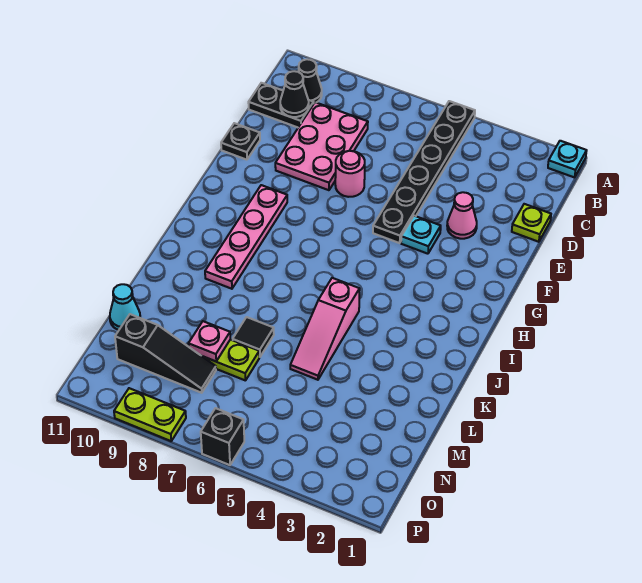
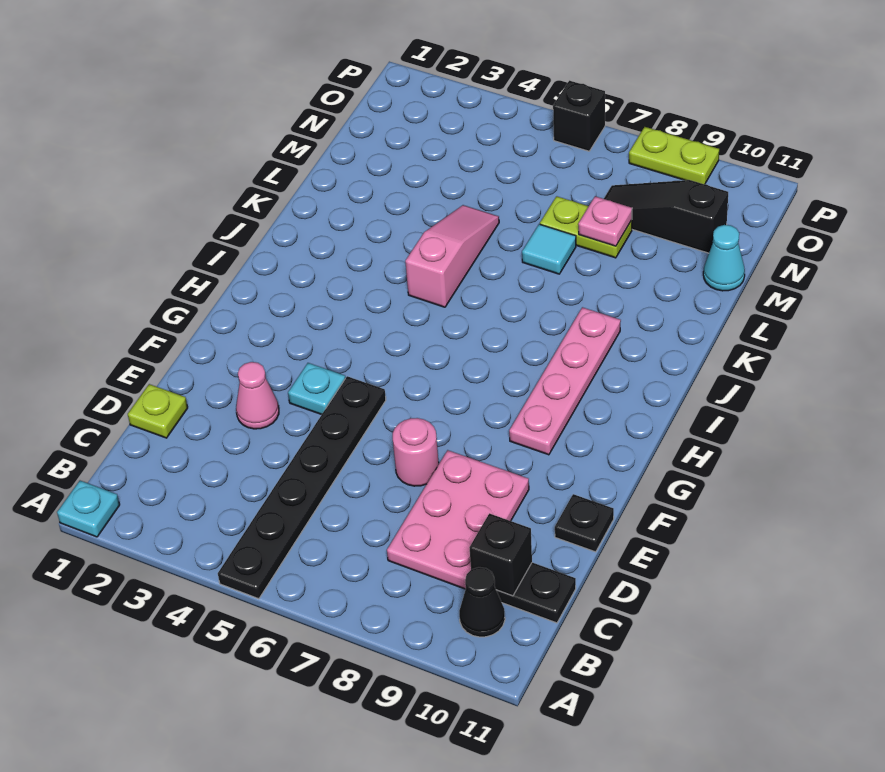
black cone C10 level 2 -> black brick C10 level 2
black tile L7 level 1 -> cyan tile L7 level 1

